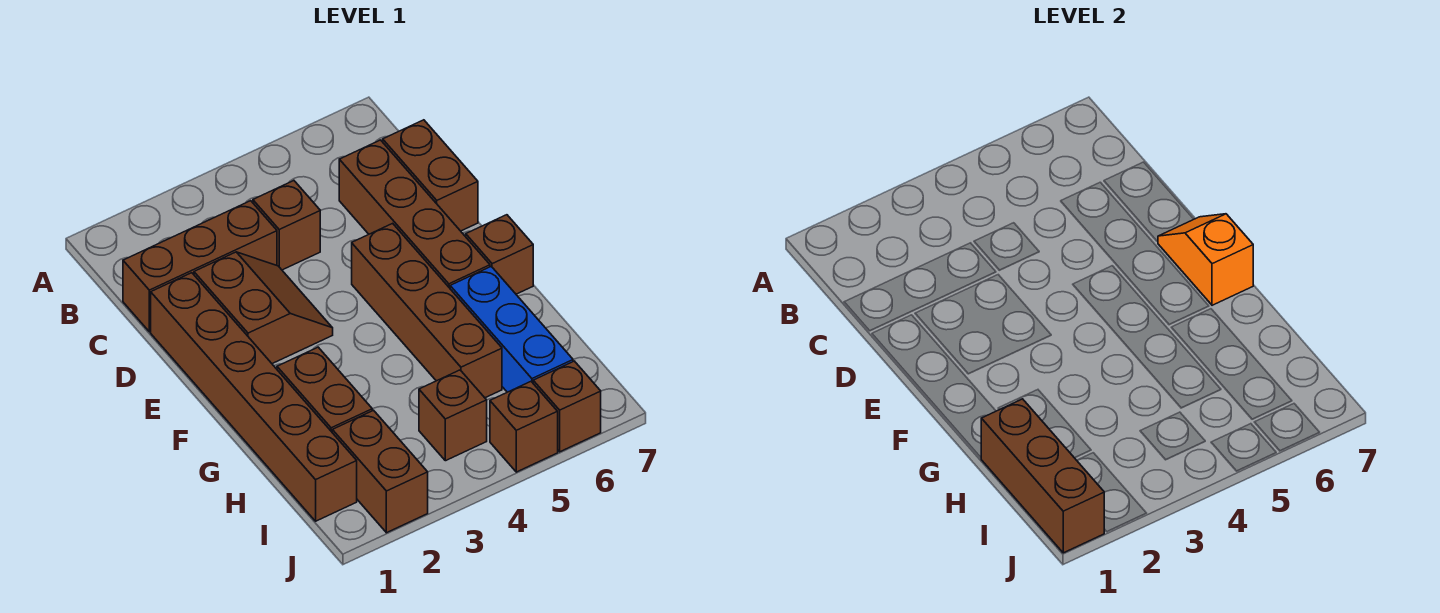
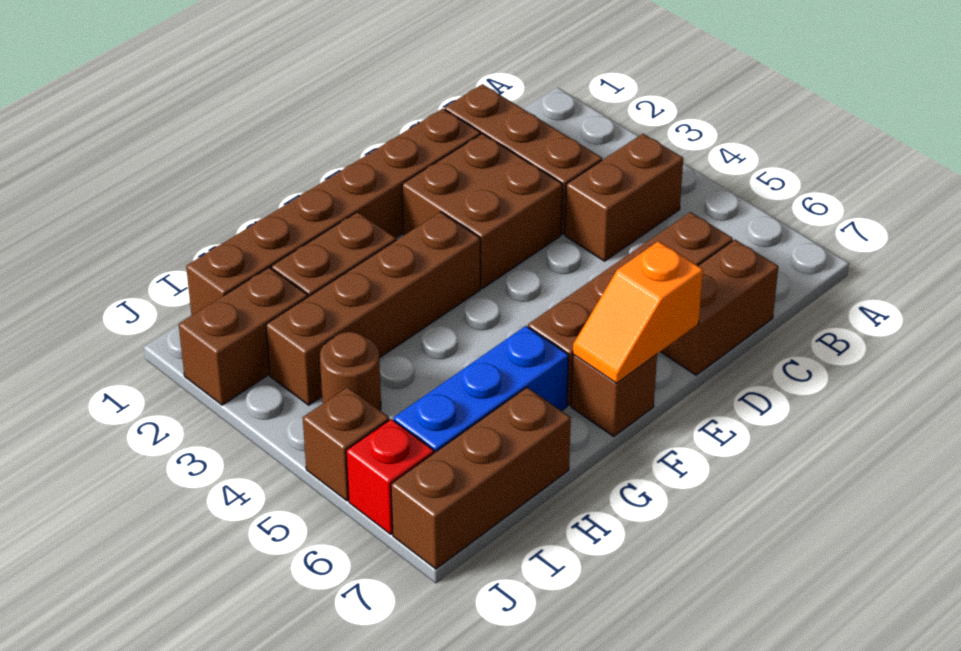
brown brick C4 level 1 -> brown brick B4:C4 level 1
brown slope D2:E3 level 1 top 2 -> brown brick D2:E3 level 1
brown brick E5:H5 level 1 -> brown brick F3:I3 level 1
orange slope E7:F7 level 2 top F -> orange slope E7:F7 level 2 top E
brown brick H1:J1 level 2 -> brown brick H7:J7 level 1
brown brick I4 level 1 -> brown round brick I4 level 1
brown brick J6 level 1 -> red brick J6 level 1

